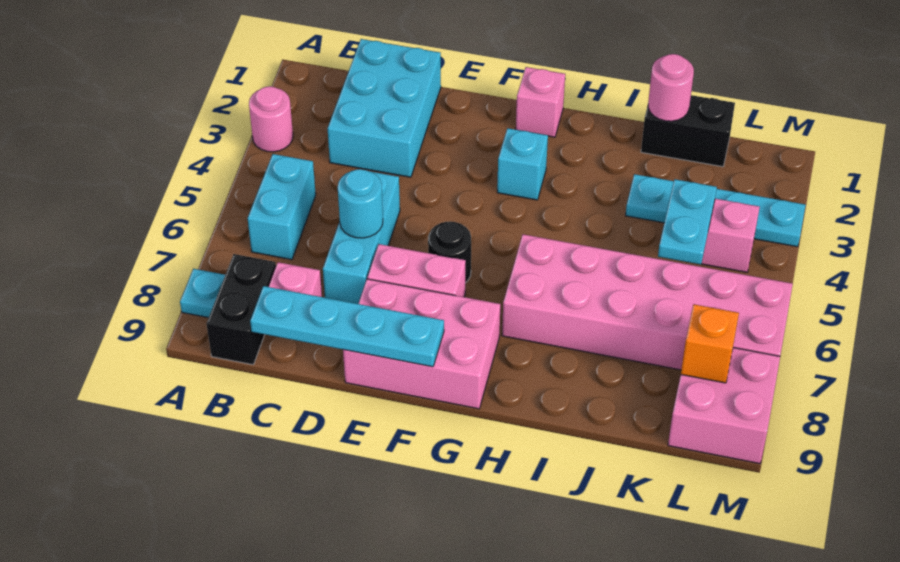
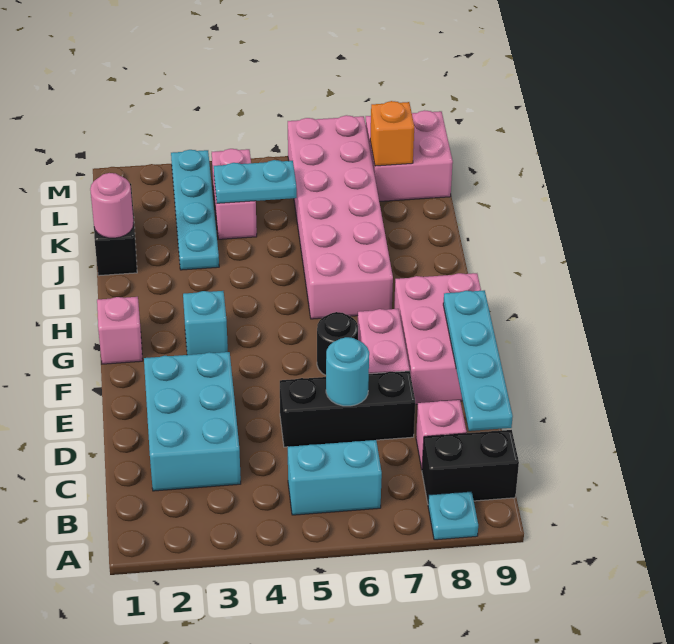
pink round brick A3 level 1 -> none
cyan brick C1:D3 level 1 -> cyan brick C2:E3 level 1
cyan brick D5:D7 level 1 -> black brick D5:D7 level 1

